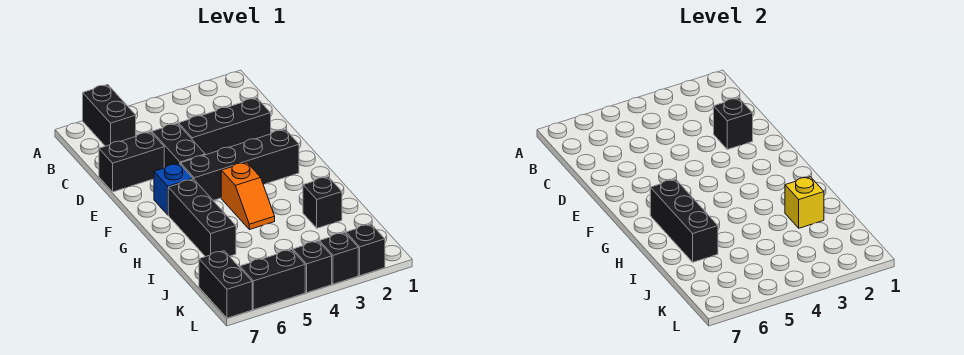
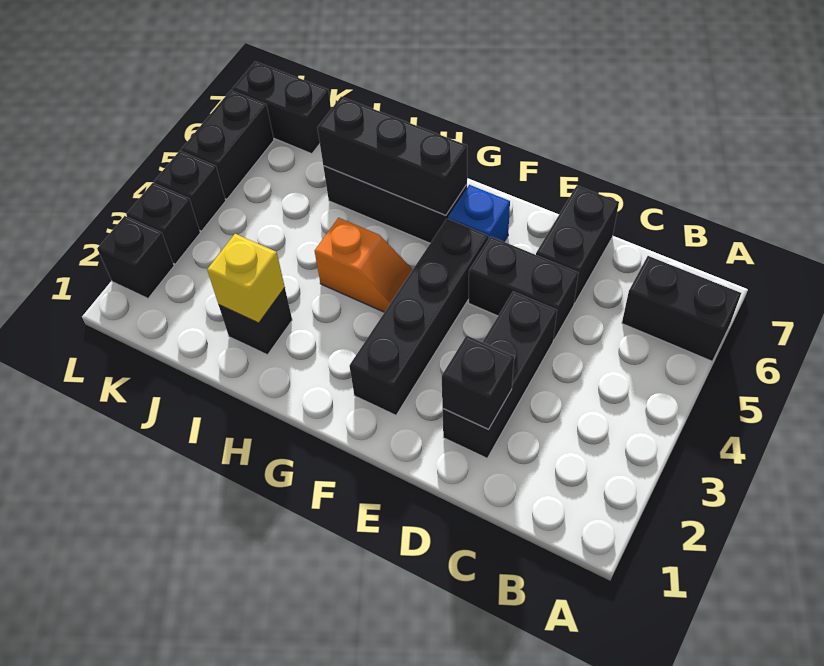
orange slope G4:H4 level 1 top G -> orange slope G4:H4 level 1 top H

